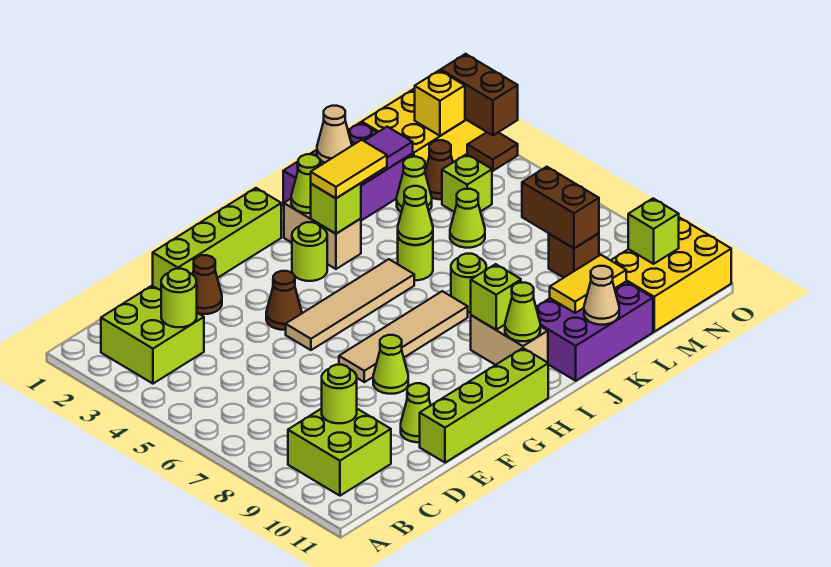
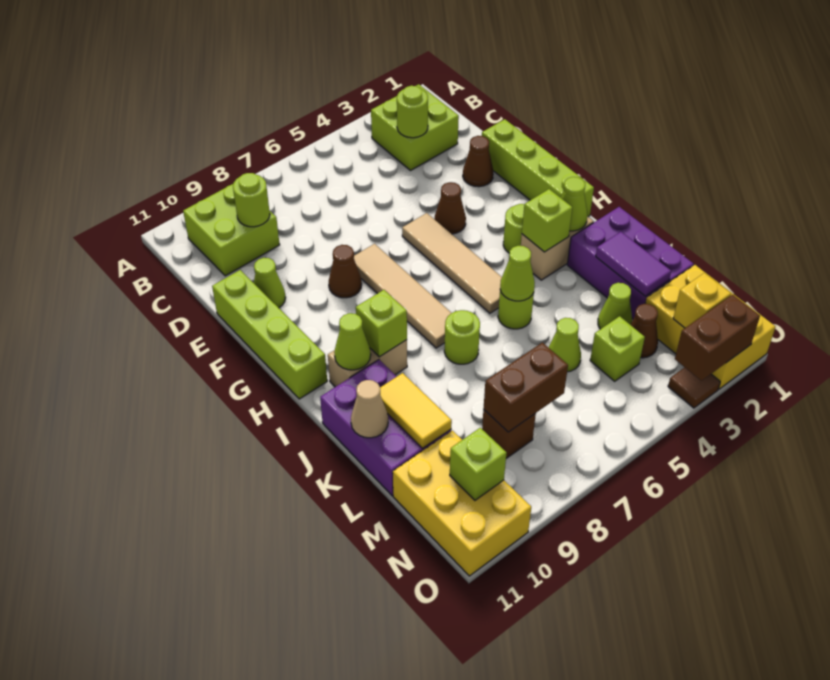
lime cone F8 level 1 -> brown cone F8 level 1
yellow tile I3:J3 level 3 -> none
tan cone K1 level 2 -> none

